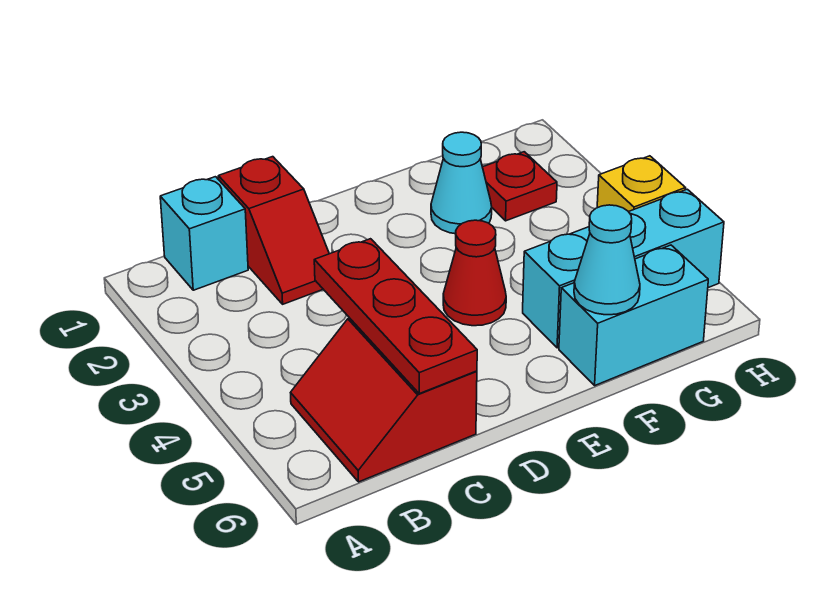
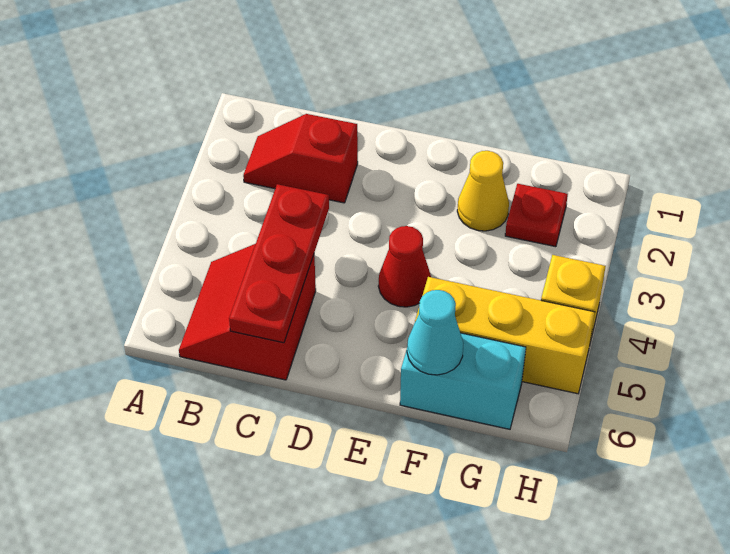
cyan brick B1 level 1 -> none
red slope C1:C2 level 1 top 1 -> red slope B2:C2 level 1 top C
cyan cone F2 level 1 -> yellow cone F2 level 1
cyan brick F5:H5 level 1 -> yellow brick F5:H5 level 1

